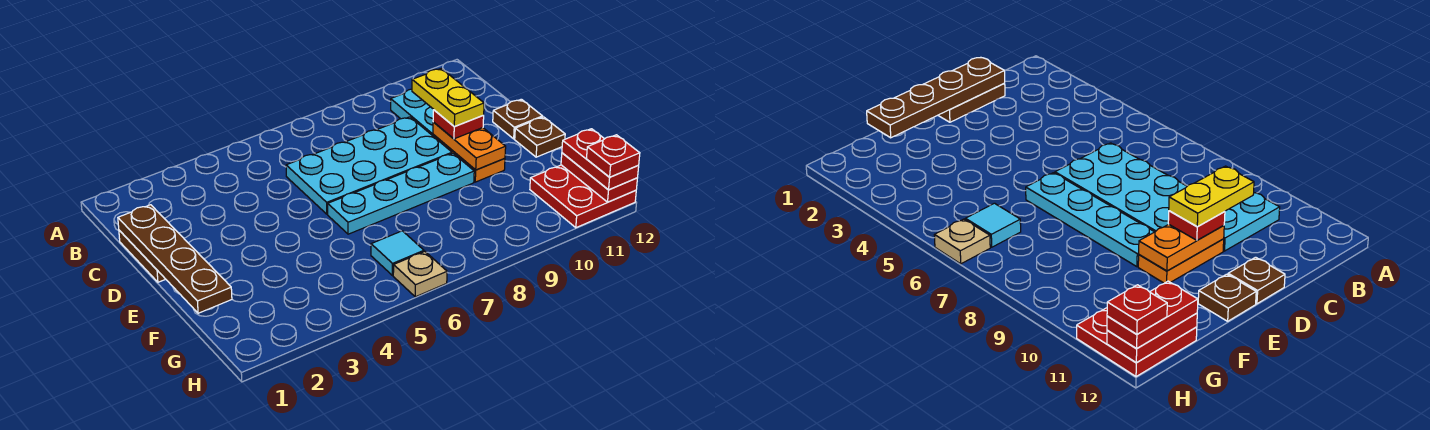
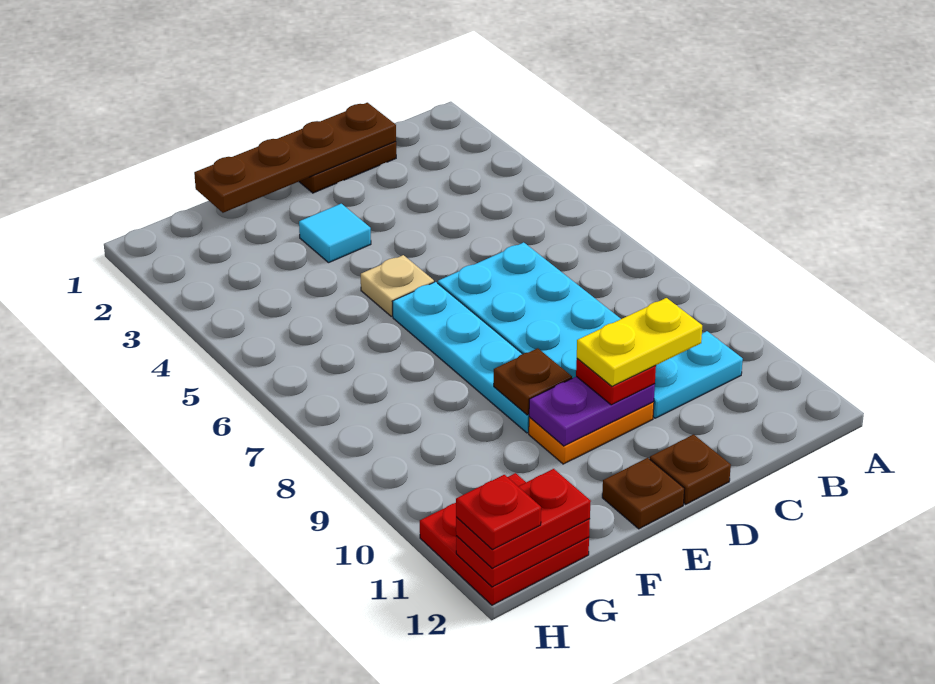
orange plate D10:E10 level 2 -> purple plate D10:E10 level 2
none -> brown plate E9 level 2
cyan tile G6 level 1 -> cyan tile E3 level 1
tan plate H6 level 1 -> tan plate E5 level 1

